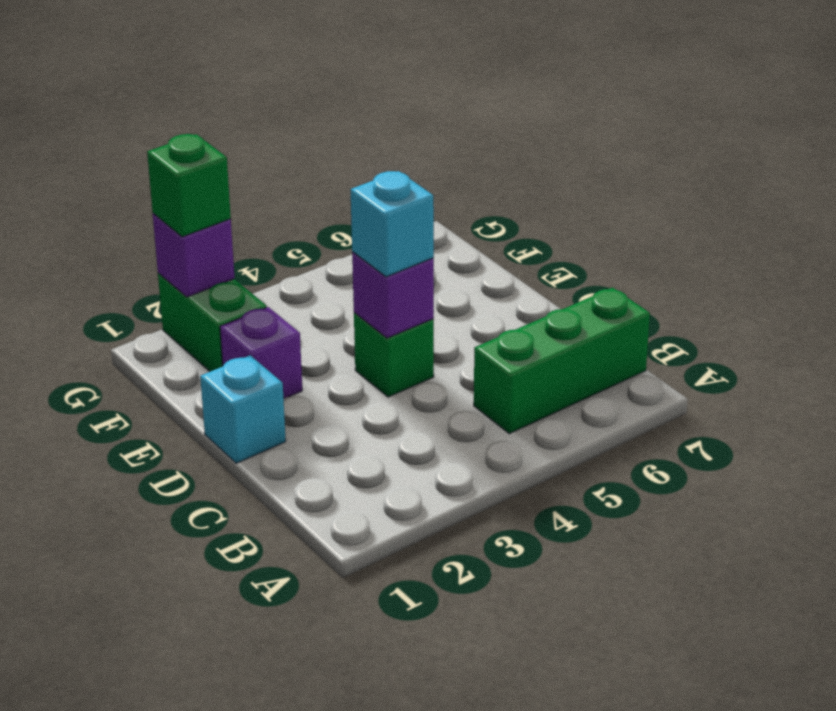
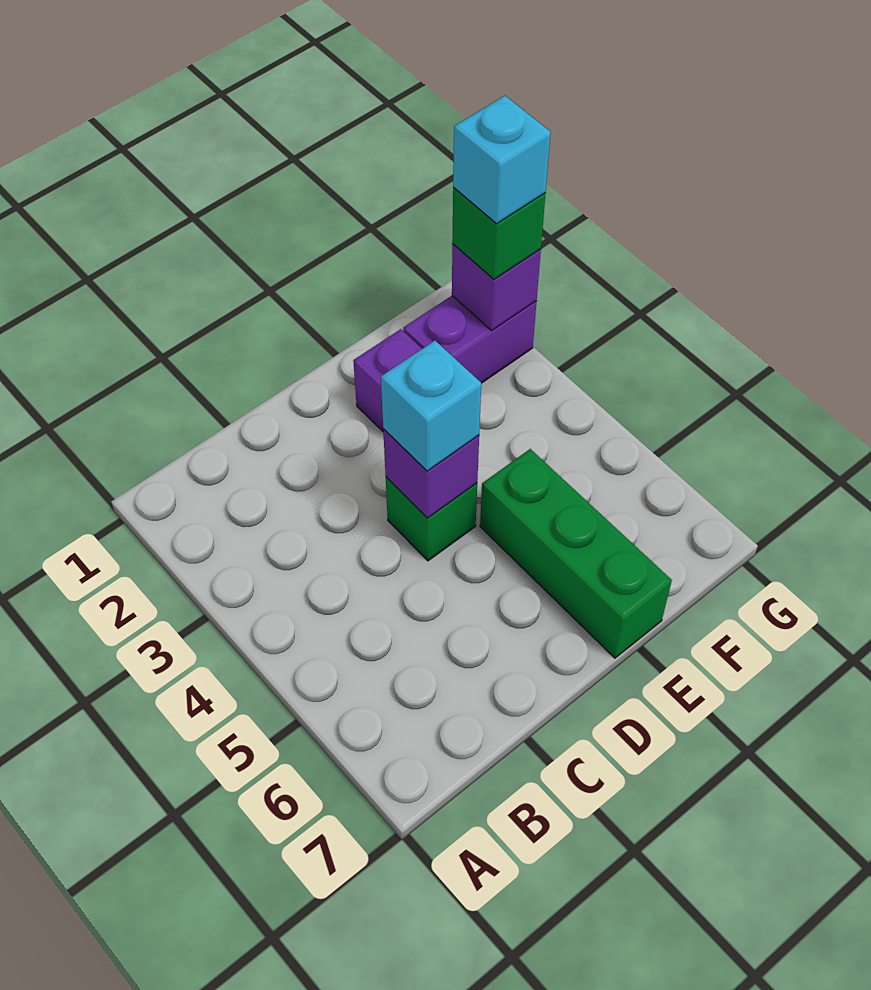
green brick B5:B7 level 1 -> green brick E5:E7 level 1
cyan brick D1 level 1 -> cyan brick G2 level 4
green brick F2:G2 level 1 -> purple brick F2:G2 level 1

